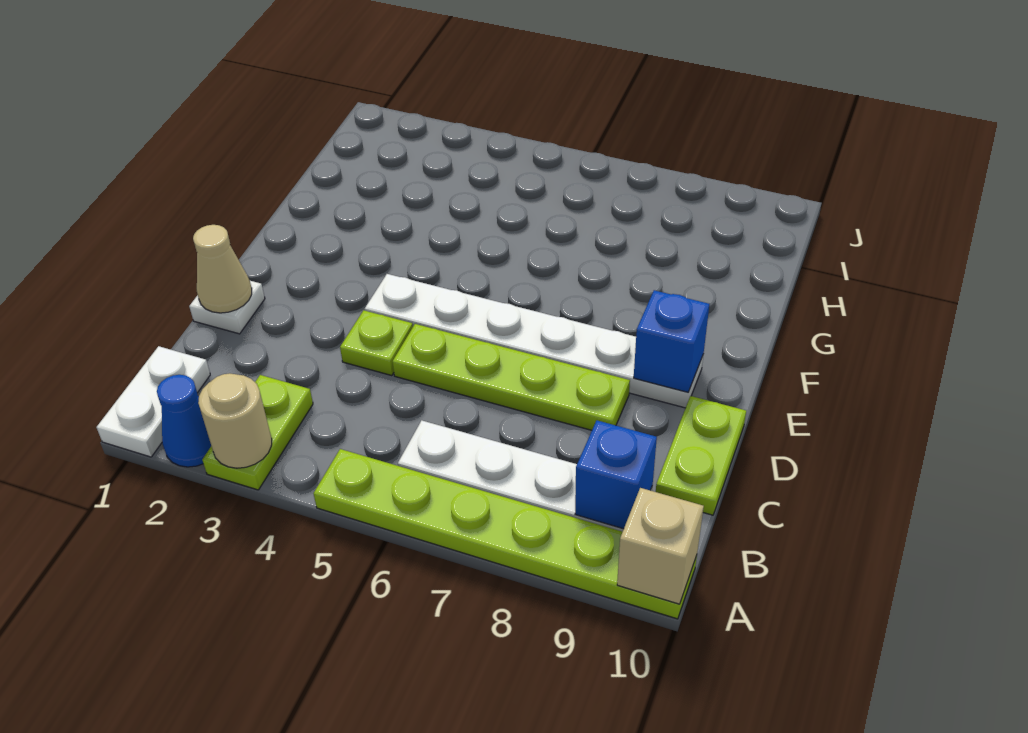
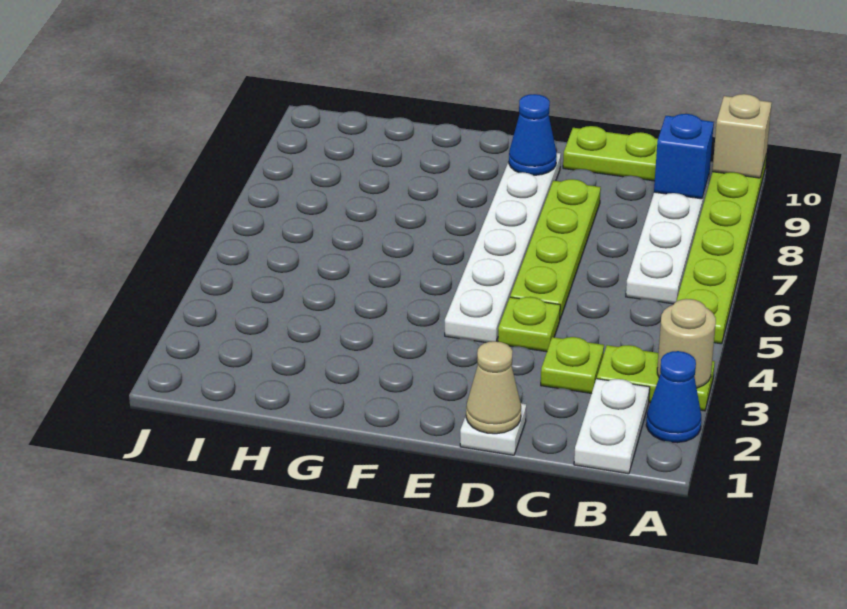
white plate A1:B1 level 1 -> white plate B1:B2 level 1
none -> lime plate C3 level 1
blue brick E9 level 2 -> blue cone E9 level 2

